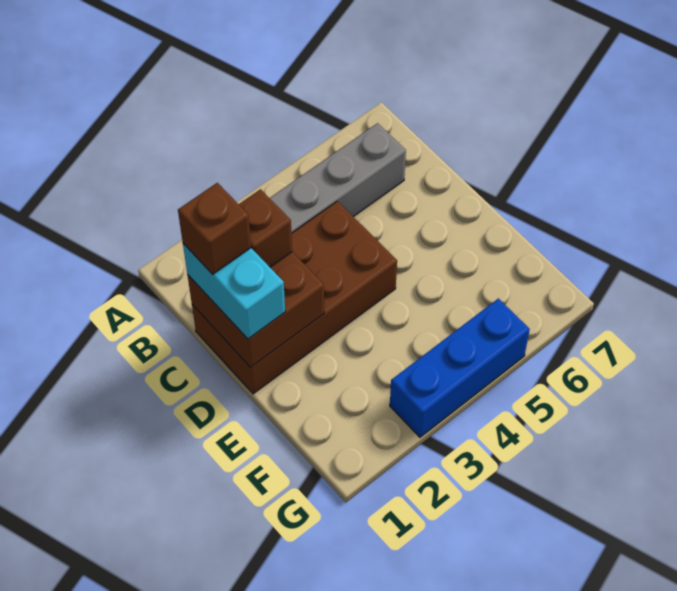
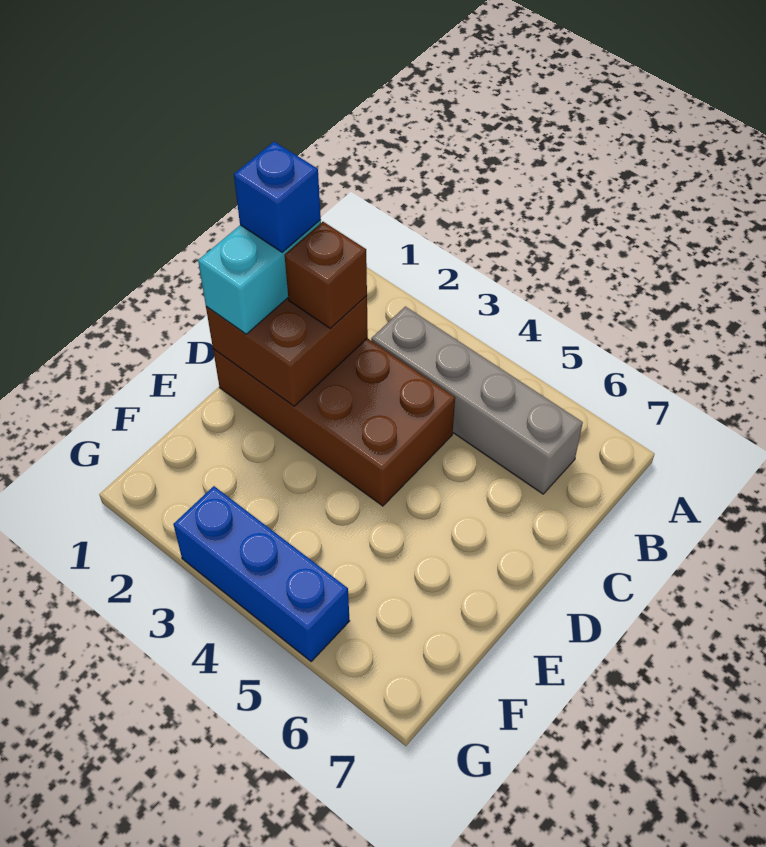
brown brick C1 level 4 -> blue brick C1 level 4

